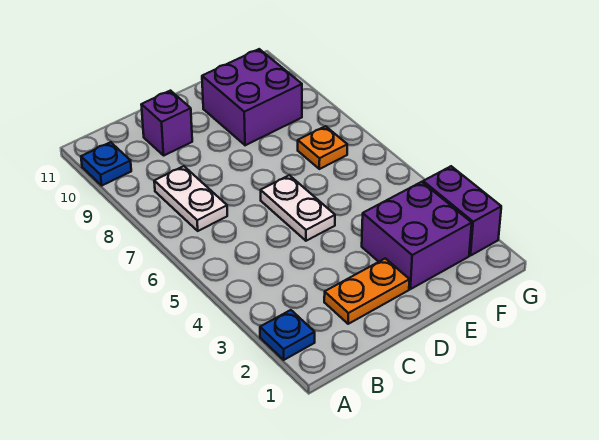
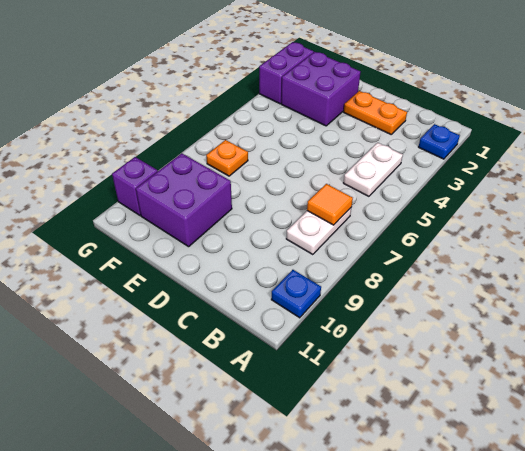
none -> orange tile B7 level 2
purple brick C10 level 1 -> purple brick G10 level 1
white plate D5:D6 level 1 -> white plate B4:B5 level 1

